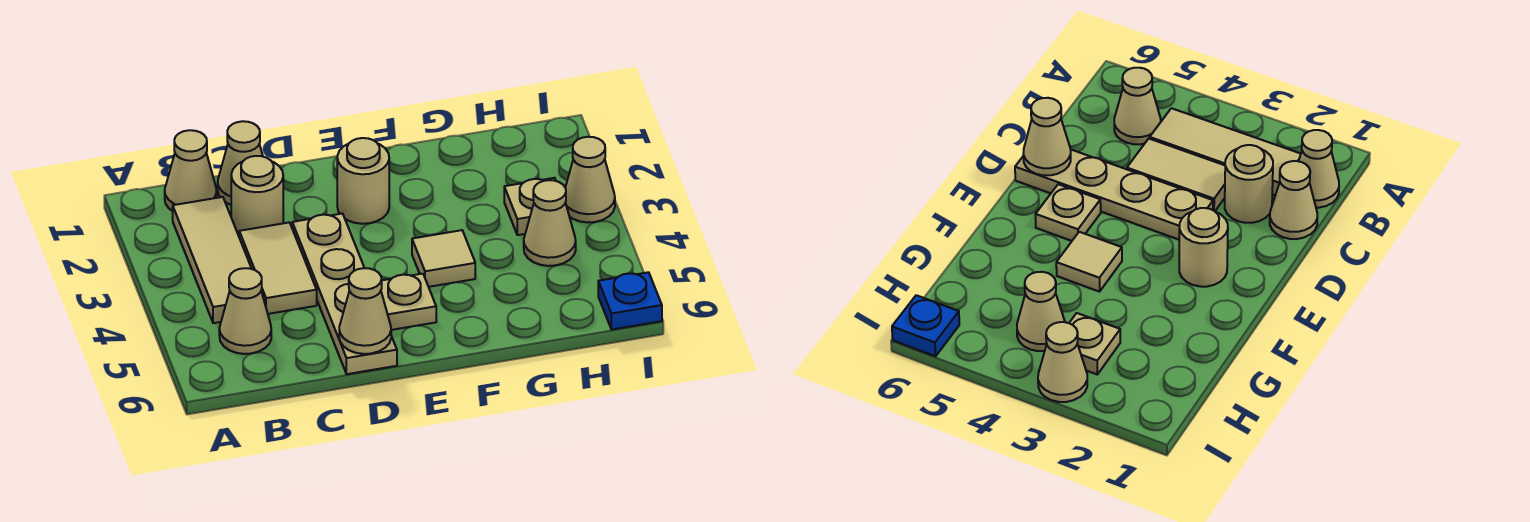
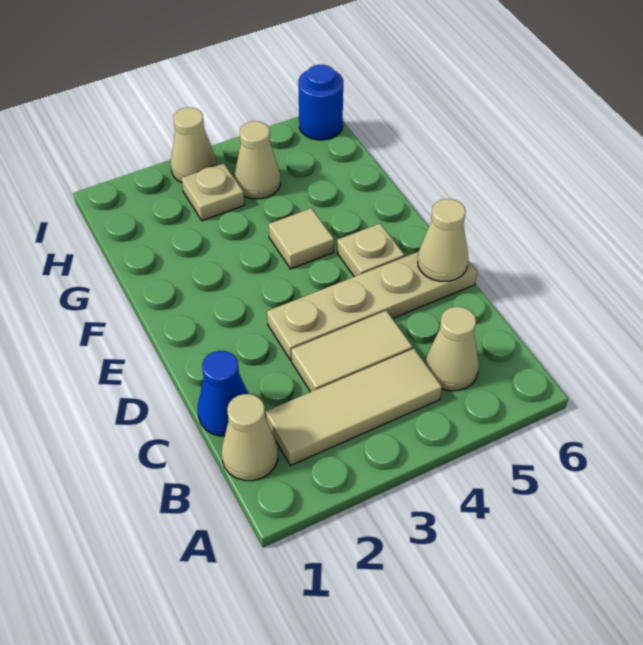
tan cone C1 level 1 -> blue cone C1 level 1
tan round brick C2 level 1 -> none
tan round brick E2 level 1 -> none
blue plate I6 level 1 -> blue round brick I6 level 1

